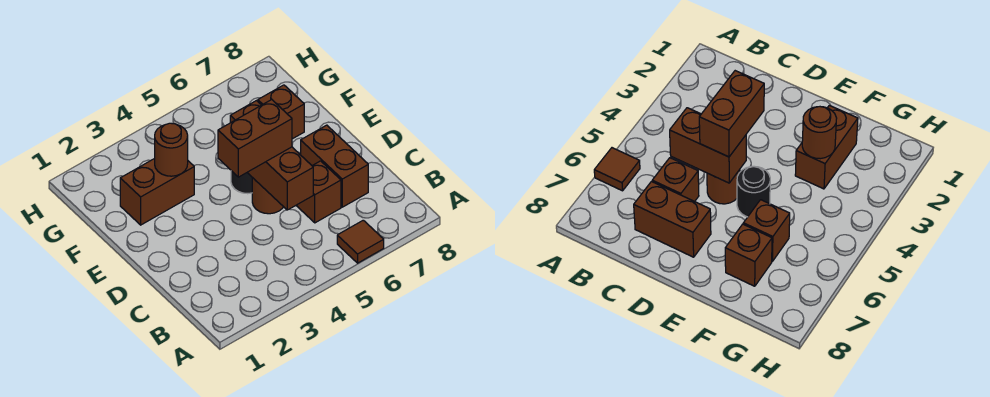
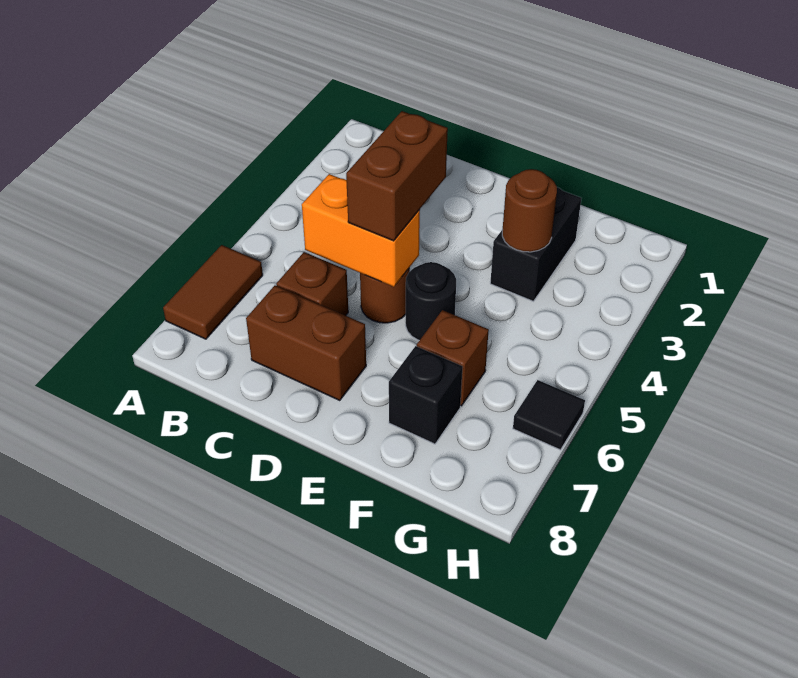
brown tile A6 level 1 -> brown tile A6:A7 level 1
brown brick C5:D5 level 2 -> orange brick C5:D5 level 2
brown brick F2:F3 level 1 -> black brick F2:F3 level 1
brown brick F7 level 1 -> black brick F7 level 1
none -> black tile H6 level 1

